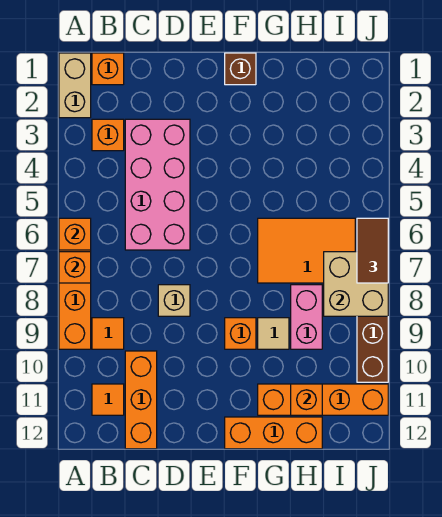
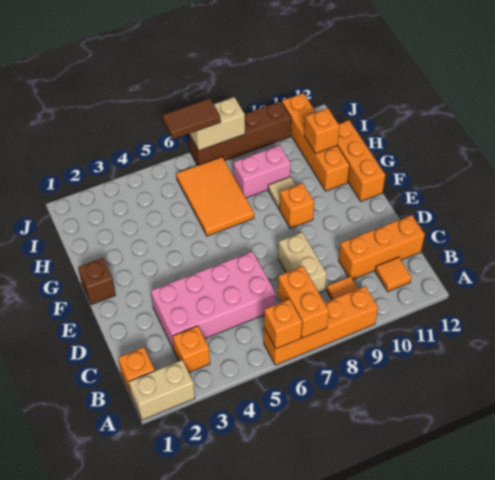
orange brick A7 level 2 -> orange brick A7:B7 level 2
tan brick D8 level 1 -> tan brick C8:D8 level 1
tan brick I7:J8 level 2 -> tan brick J7:J8 level 2

